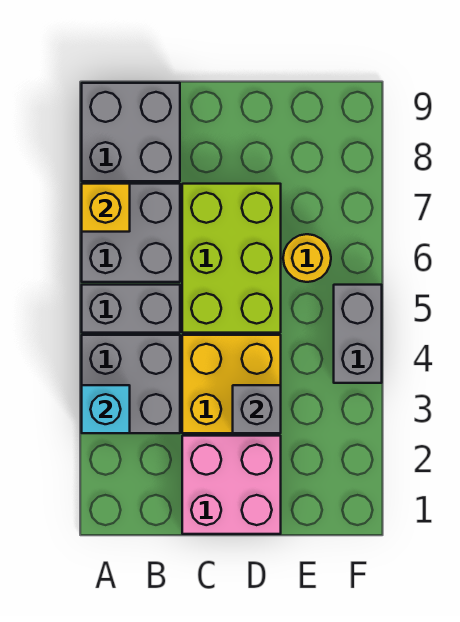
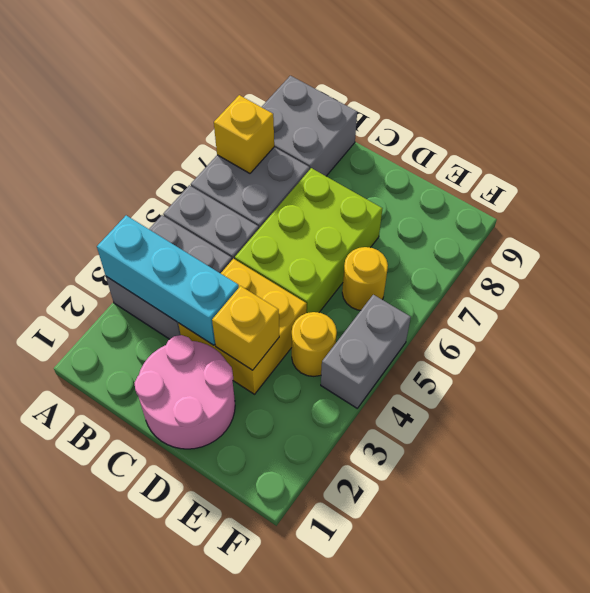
cyan brick A3 level 2 -> cyan brick A3:C3 level 2
pink brick C1:D2 level 1 -> pink round brick C1:D2 level 1
grey brick D3 level 2 -> yellow brick D3 level 2
none -> yellow round brick E4 level 1

